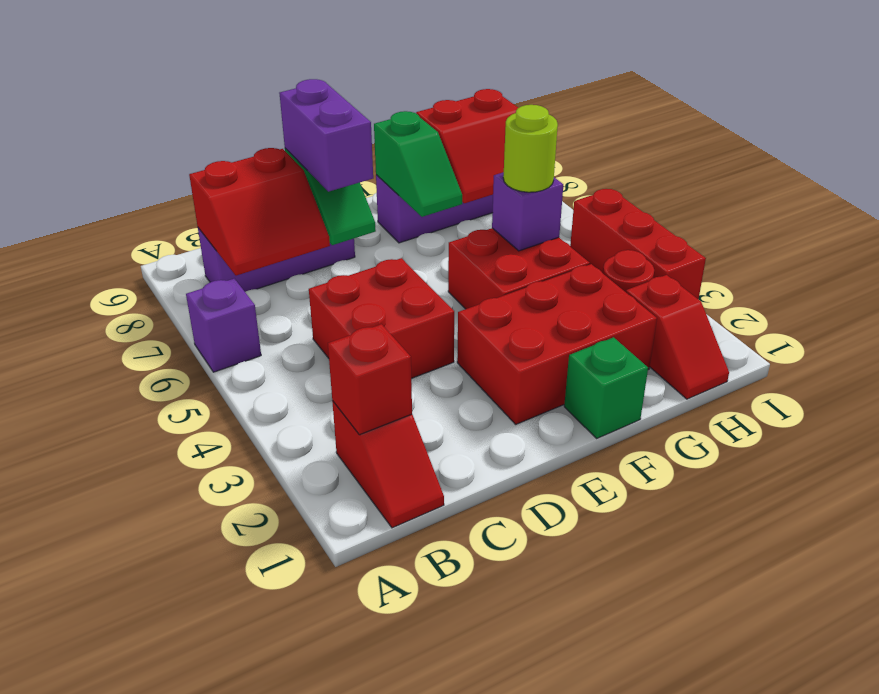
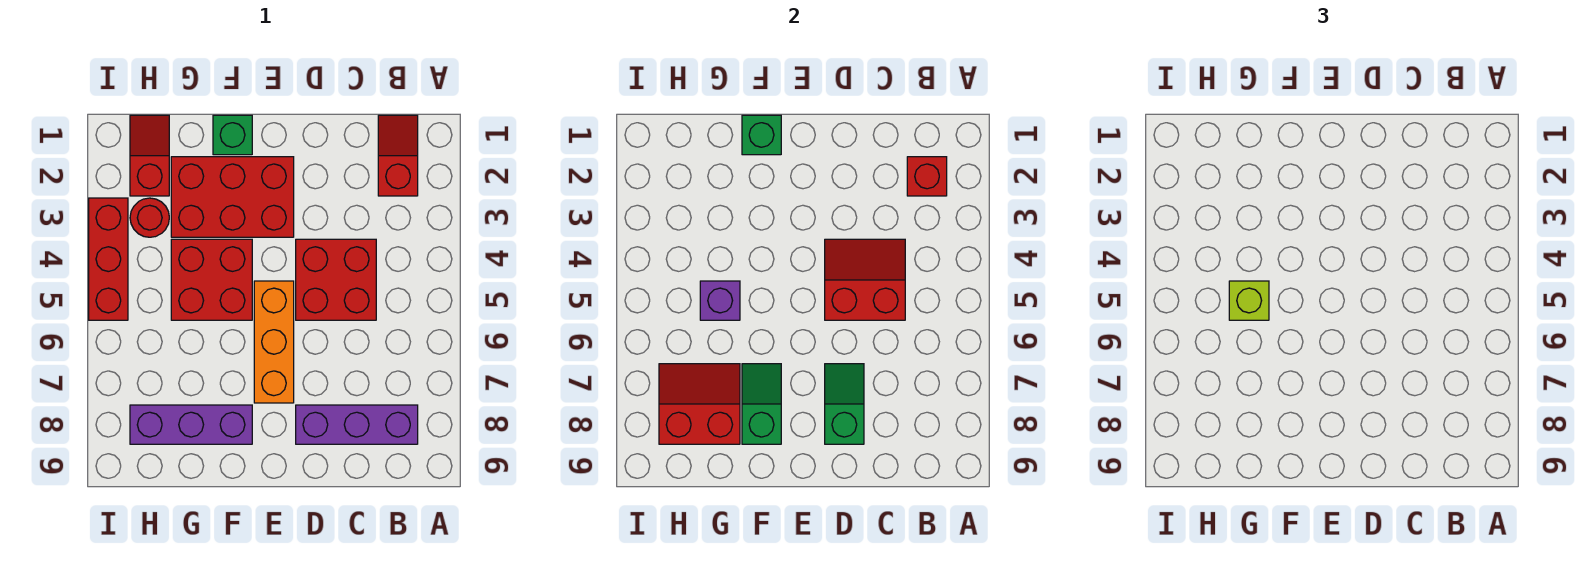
purple brick A6 level 1 -> none
red slope B7:C8 level 2 top 8 -> red slope C4:D5 level 2 top 5
purple brick D7:D8 level 3 -> none
none -> orange brick E5:E7 level 1
none -> green brick F1 level 2
lime round brick G5 level 3 -> lime brick G5 level 3

